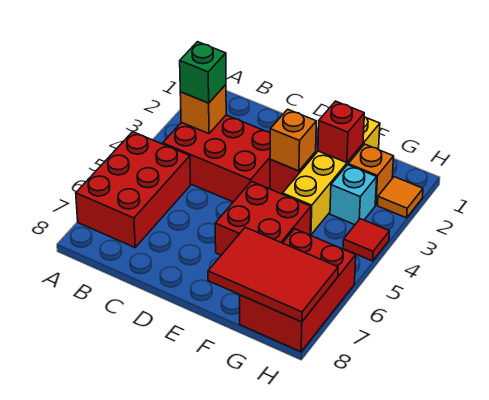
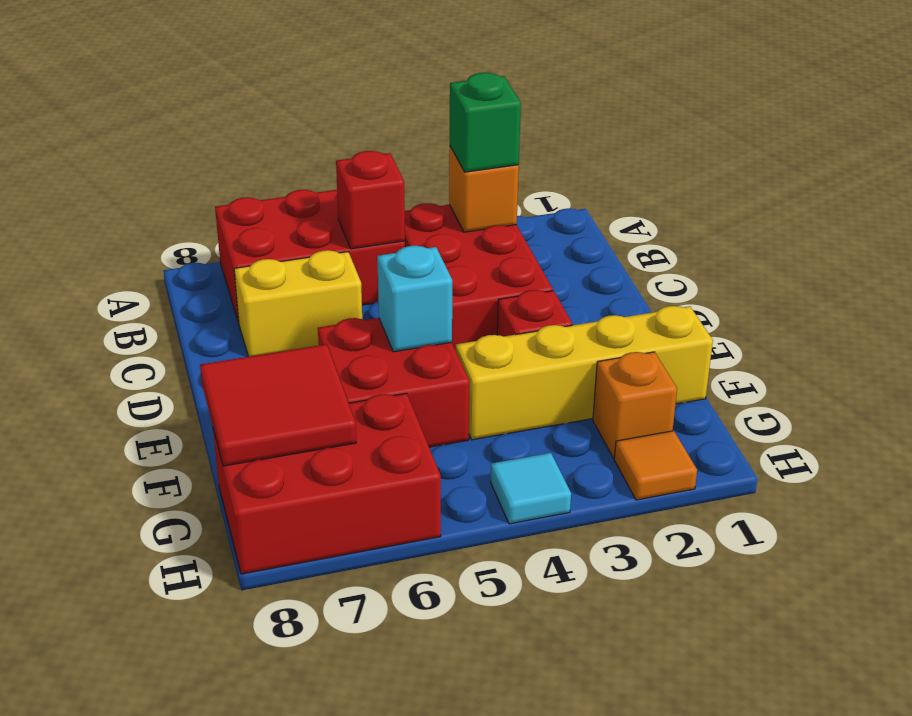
none -> yellow brick C6:C7 level 1
orange brick E3 level 2 -> none
red brick F2 level 2 -> red brick B5 level 2
red tile F7:H8 level 2 -> red tile F7:G8 level 2
cyan brick G3 level 1 -> cyan brick E5 level 2
red tile H4 level 1 -> cyan tile H4 level 1

